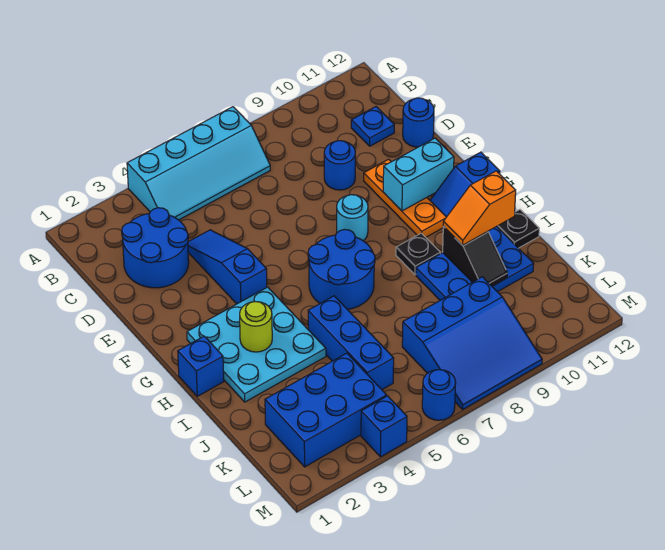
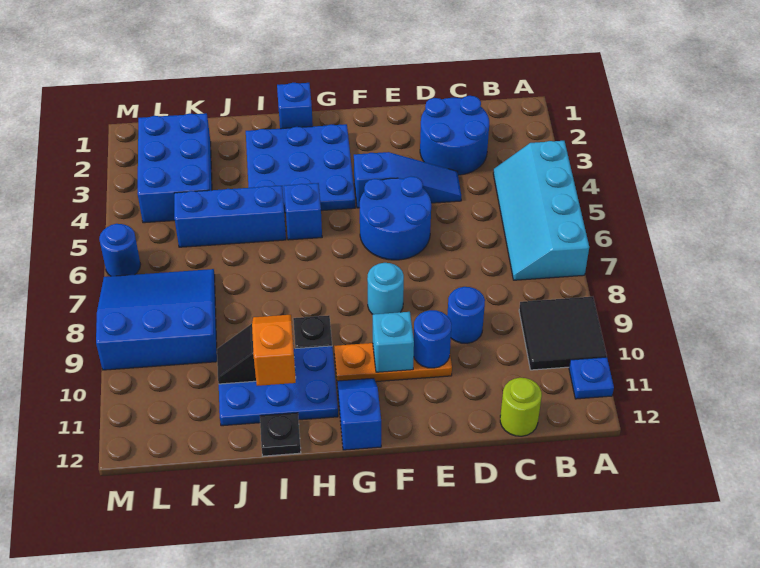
none -> black tile A9:B10 level 1
blue plate C11 level 1 -> blue plate A11 level 1
blue round brick D12 level 1 -> blue round brick E10 level 2
cyan brick F10:F11 level 2 -> cyan brick F10 level 2
cyan plate G2:I4 level 1 -> blue plate G2:I4 level 1
blue round brick G6:H7 level 1 -> blue round brick E5:F6 level 1
lime round brick H3 level 2 -> lime round brick C12 level 1
blue plate I9:J11 level 1 -> blue plate H10:J11 level 1
blue slope K7:M9 level 1 top K -> blue slope K7:M9 level 1 top 9
blue brick M4 level 1 -> blue brick H5 level 1

